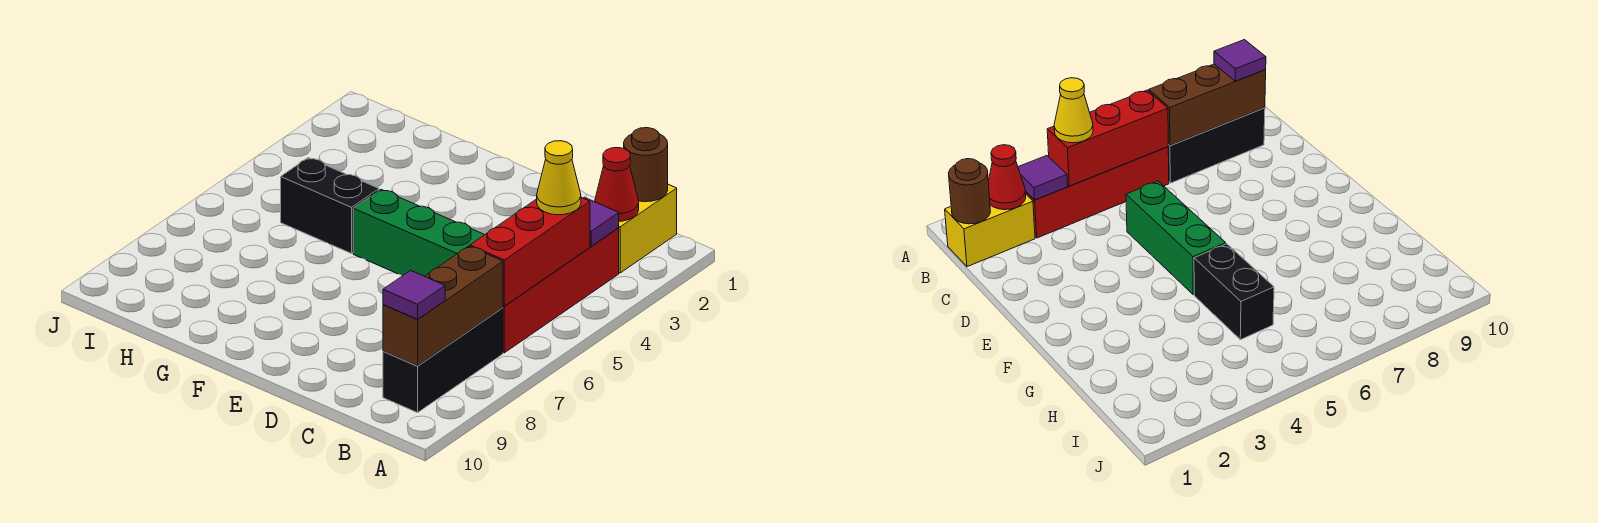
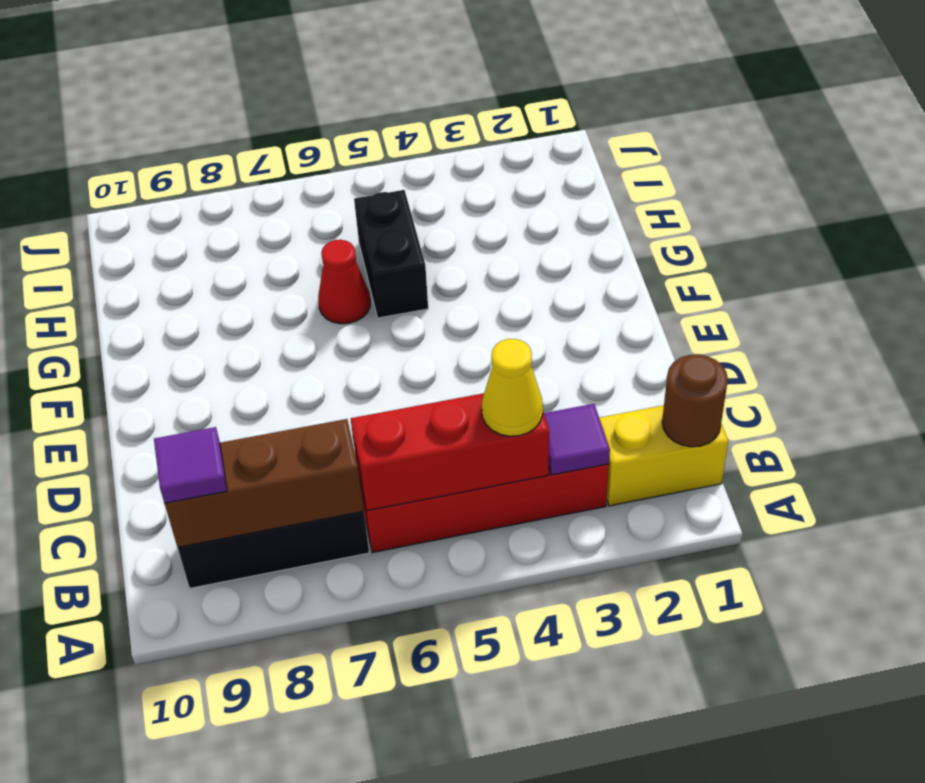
red cone B2 level 2 -> red cone G6 level 1
green brick D5:F5 level 1 -> none

